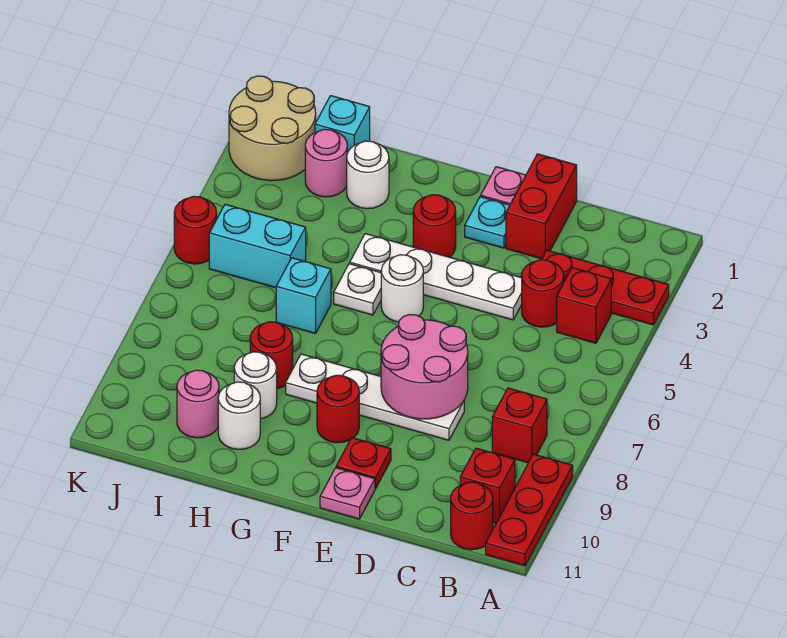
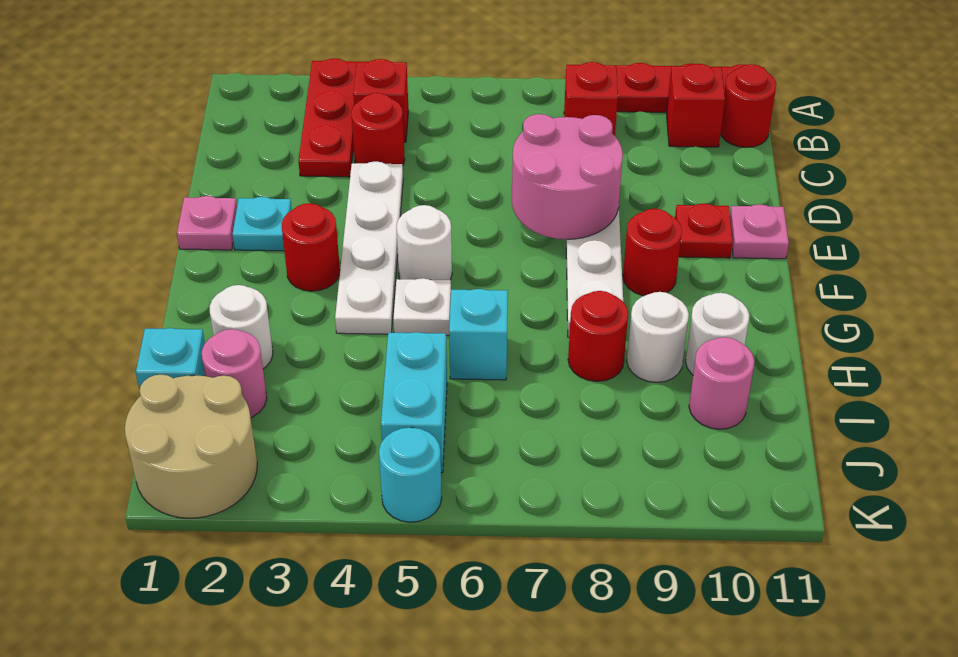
red brick D1:D2 level 1 -> none
red round brick K5 level 1 -> cyan round brick K5 level 1

